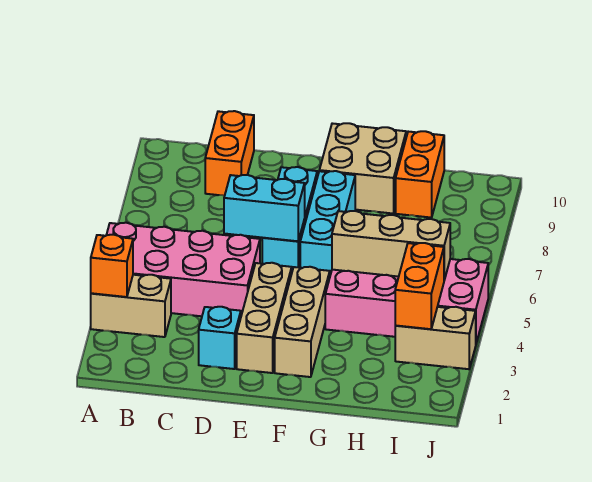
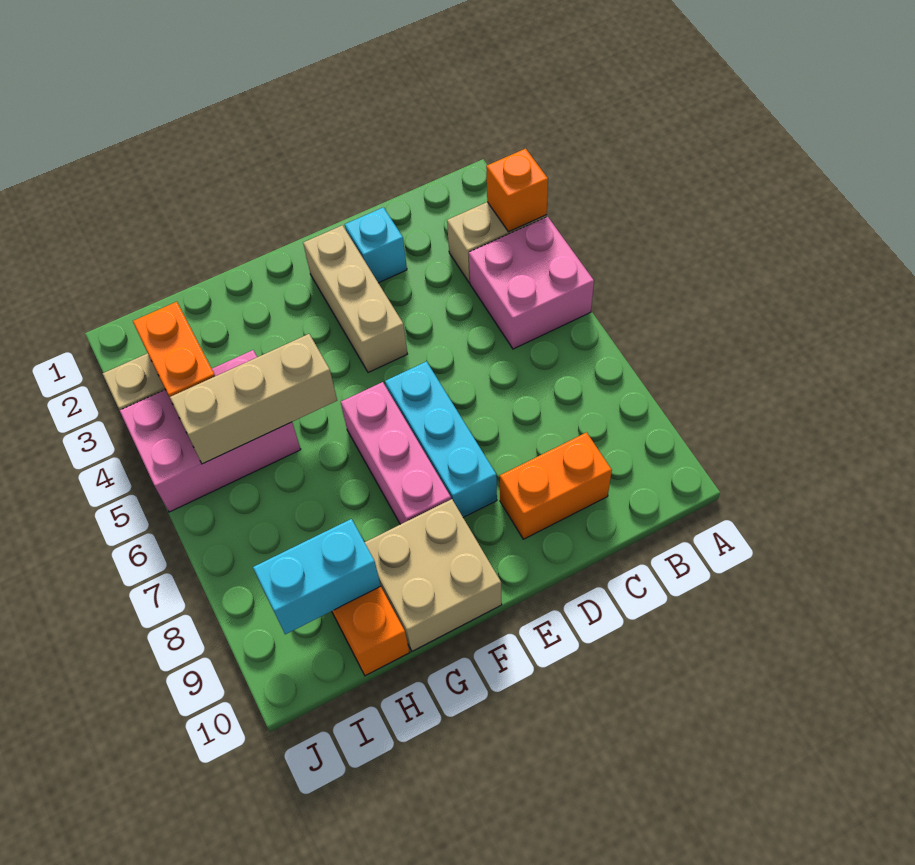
pink brick A4:D5 level 1 -> pink brick A4:B5 level 1
orange brick C9:C10 level 1 -> orange brick C9:D9 level 1
cyan brick D6:E6 level 2 -> cyan brick H9:I9 level 2
tan brick F2:F4 level 1 -> none
cyan brick F6:F8 level 1 -> pink brick F6:F8 level 1
pink brick G4:J5 level 1 -> pink brick H4:J5 level 1

